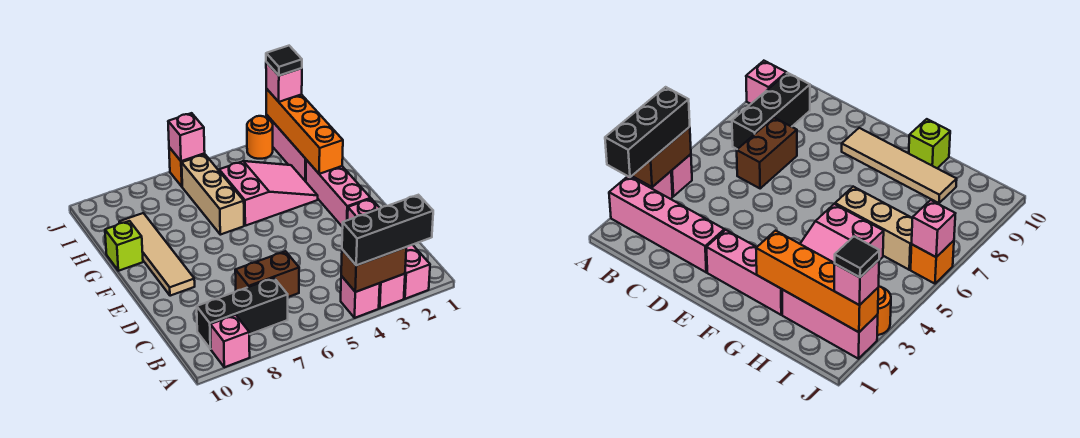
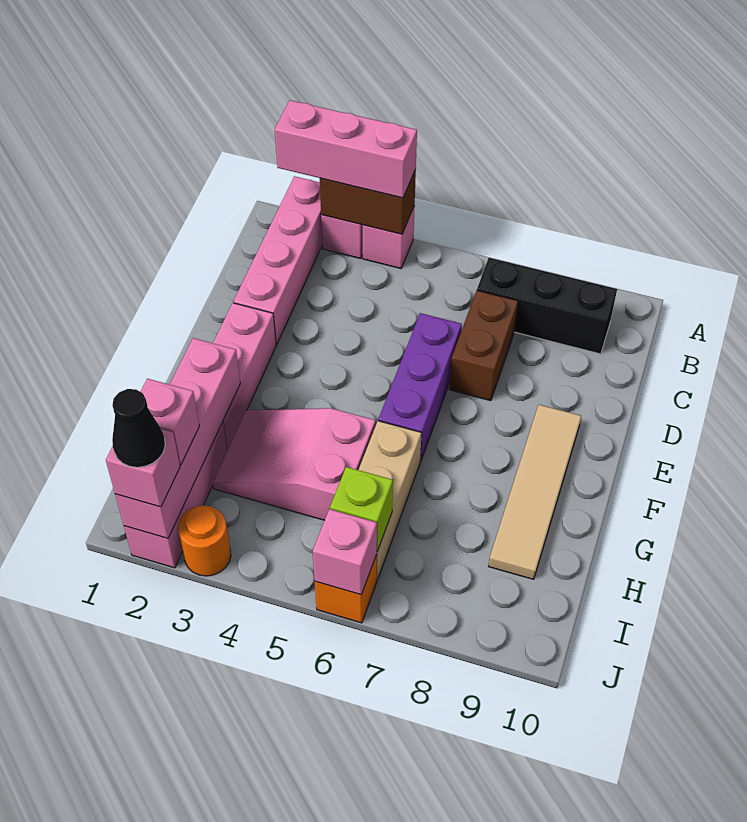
black brick A2:A4 level 3 -> pink brick A2:A4 level 3
pink brick A9 level 1 -> pink brick I2 level 3
brown brick C6:C7 level 1 -> brown brick C7:D7 level 1
none -> purple brick D6:F6 level 1
orange brick G2:J2 level 2 -> pink brick G2:J2 level 2
lime brick G10 level 1 -> lime brick I6 level 2
black tile J2 level 4 -> black cone J2 level 4

